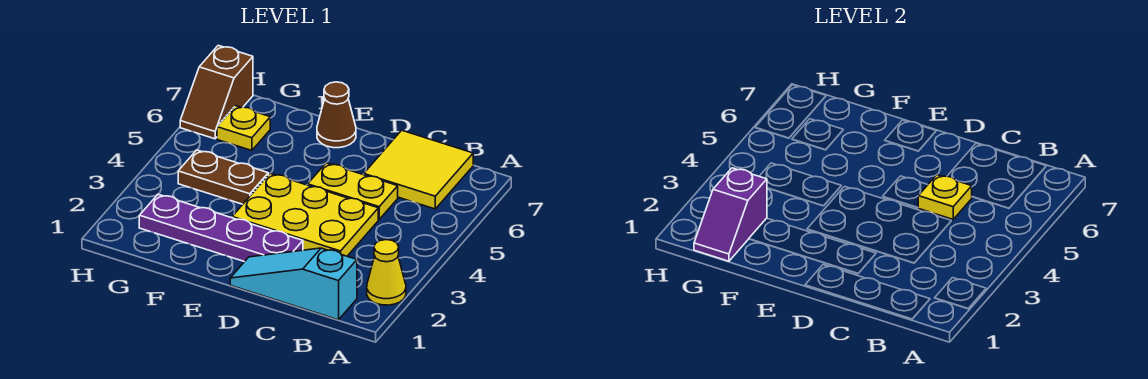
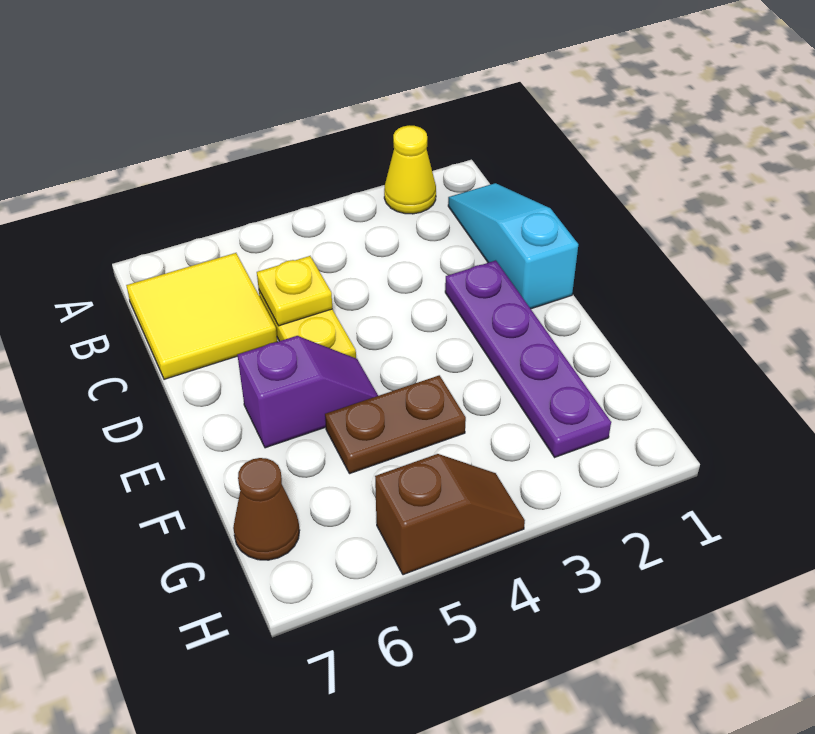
cyan slope B1:D1 level 1 top B -> cyan slope B1:D1 level 1 top D
yellow plate C3:E4 level 1 -> none
brown cone E7 level 1 -> brown cone G7 level 1
brown plate F4:G4 level 1 -> brown plate F4:F5 level 1
purple slope G1:G2 level 2 top 2 -> purple slope E5:E6 level 1 top 6
yellow plate G6 level 1 -> none
brown slope H6:H7 level 1 top 7 -> brown slope H4:H5 level 1 top 5

